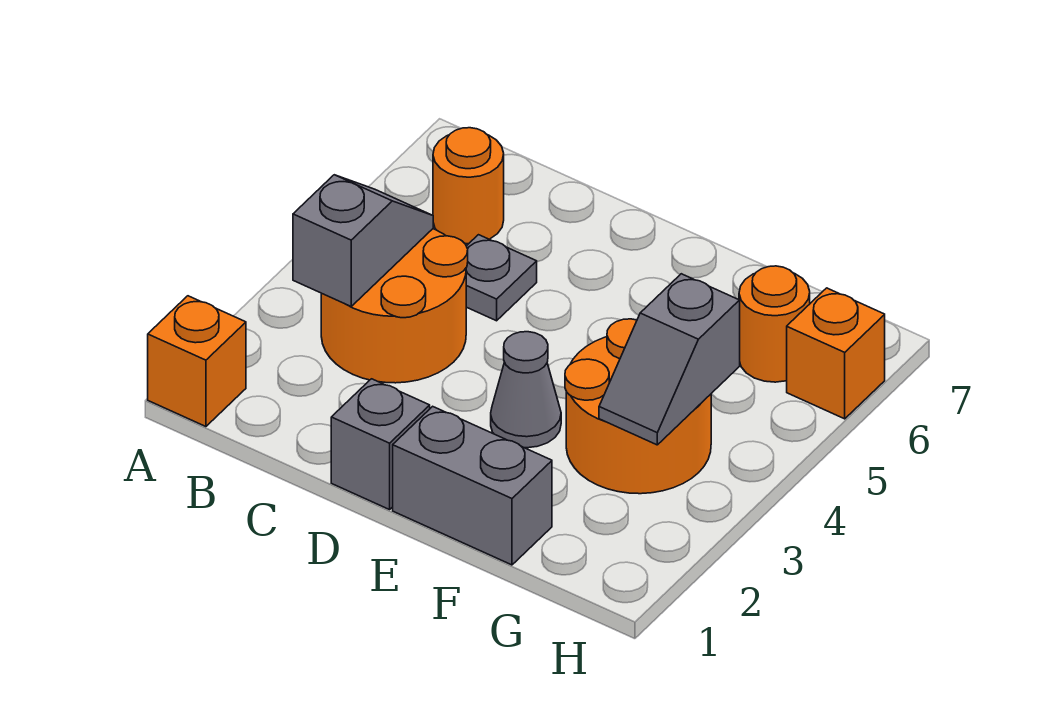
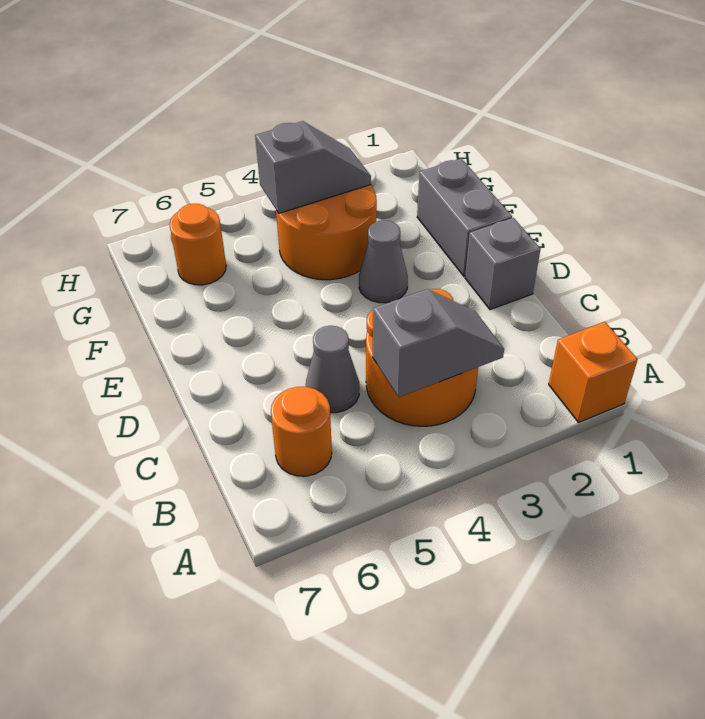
grey slope B3:B4 level 2 top 3 -> grey slope B3:B4 level 2 top 4
grey plate C5 level 1 -> grey cone C5 level 1
orange brick H6 level 1 -> none

